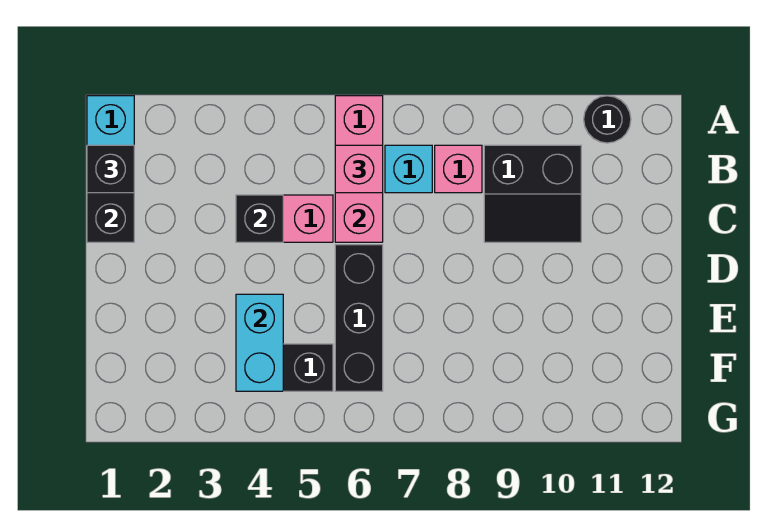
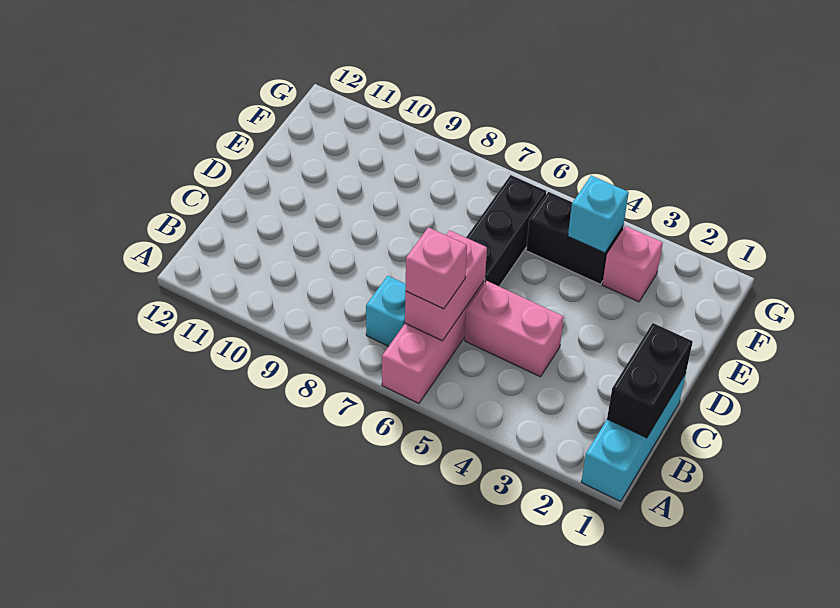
black round brick A11 level 1 -> none
black brick B1 level 3 -> none
pink brick B8 level 1 -> pink brick F3 level 1
black slope B9:C10 level 1 top B -> none
black brick C4 level 2 -> none
cyan brick E4:F4 level 2 -> cyan brick F4 level 2

